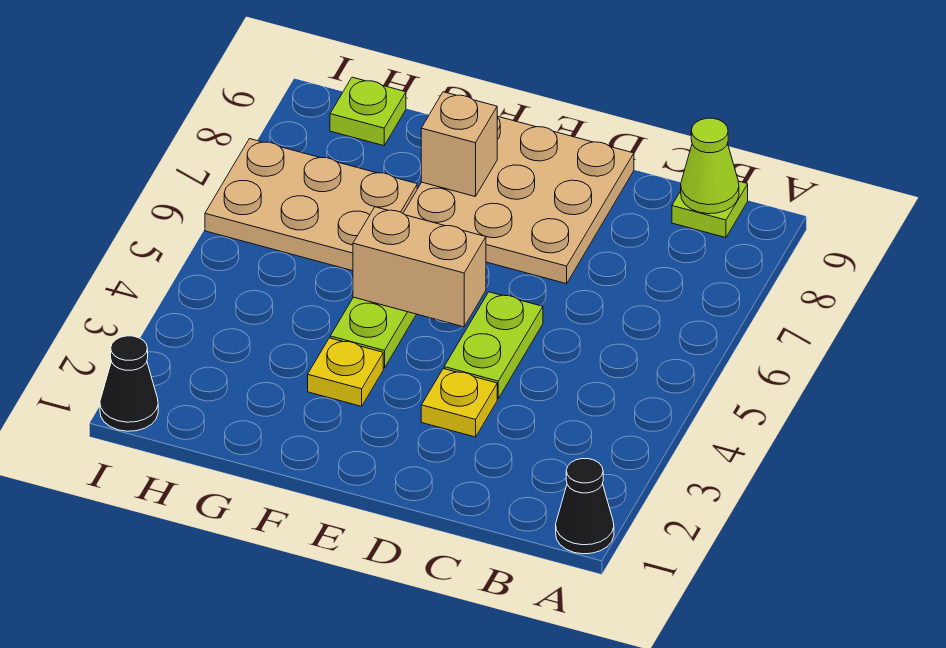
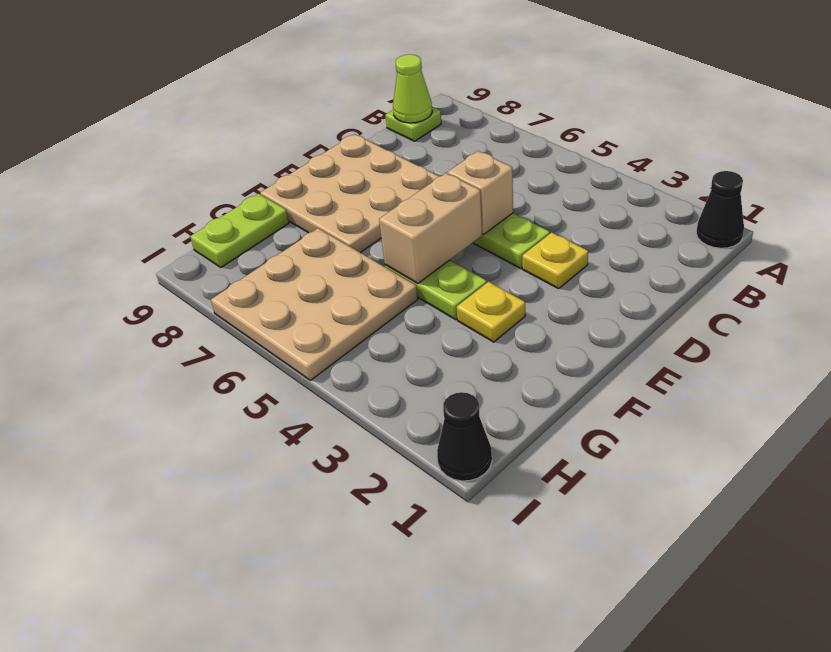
tan brick F8 level 2 -> tan brick D5 level 2
tan plate G6:I7 level 1 -> tan plate G5:I7 level 1
lime plate H9 level 1 -> lime plate G9:H9 level 1

